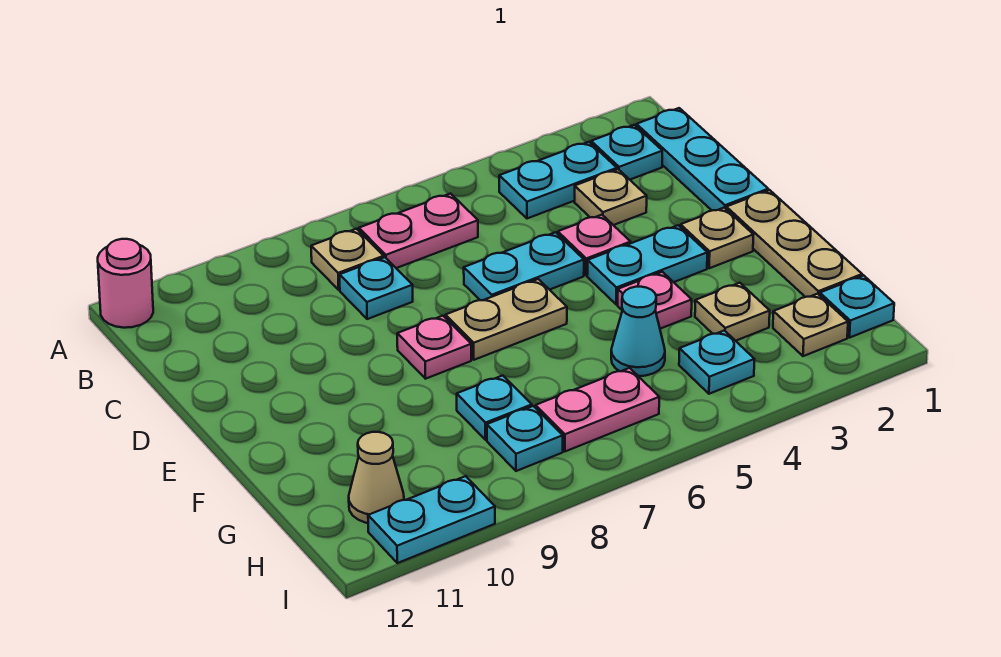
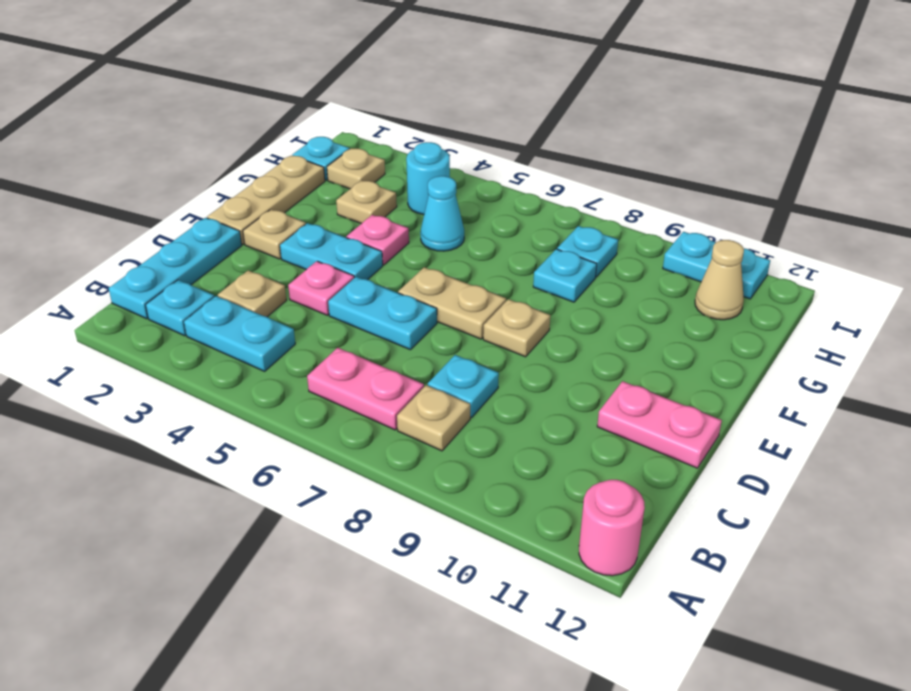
pink plate E8 level 1 -> tan plate E8 level 1
cyan plate H4 level 1 -> cyan round brick H4 level 1
pink plate H6:H7 level 1 -> pink plate D11:D12 level 1

